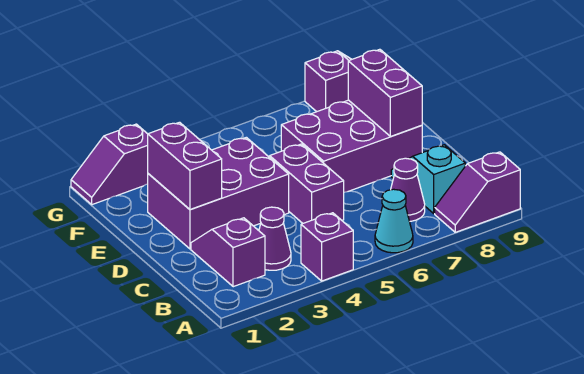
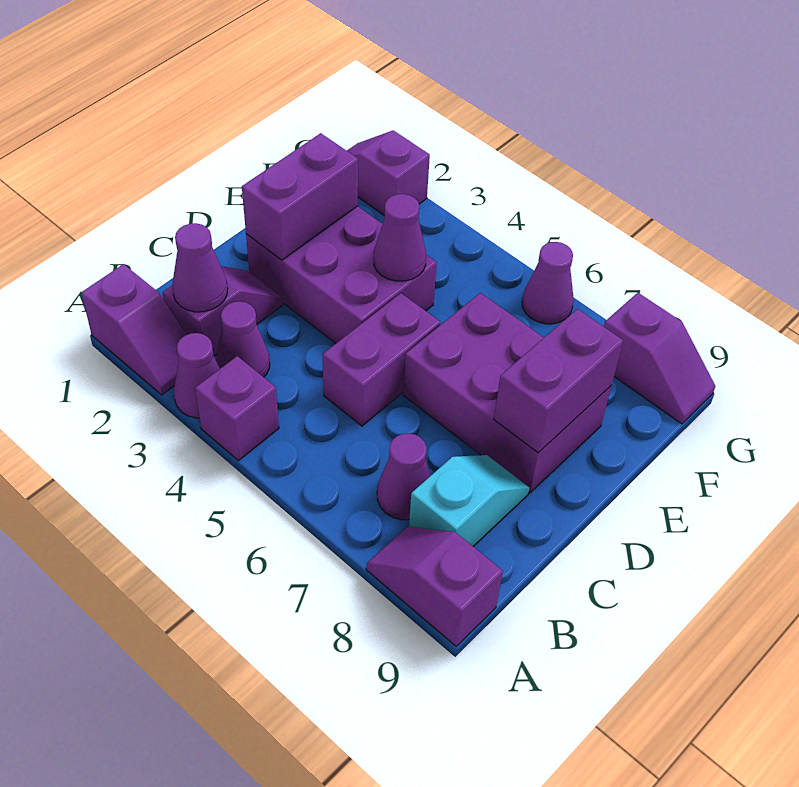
none -> purple slope A1:A2 level 1 top 1
none -> purple cone A3 level 1
cyan cone A6 level 1 -> none
none -> purple cone B2 level 2
none -> purple cone E4 level 2
none -> purple cone G6 level 1

